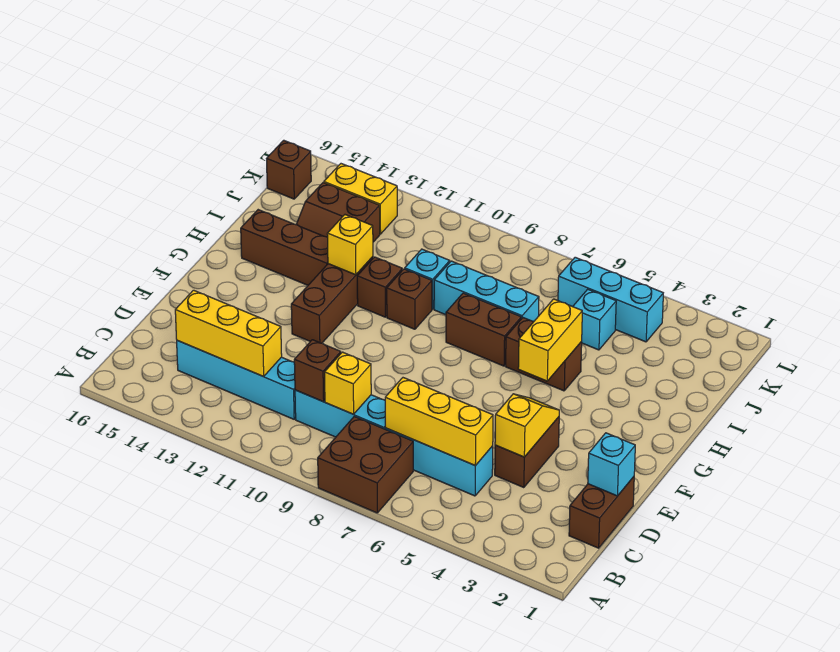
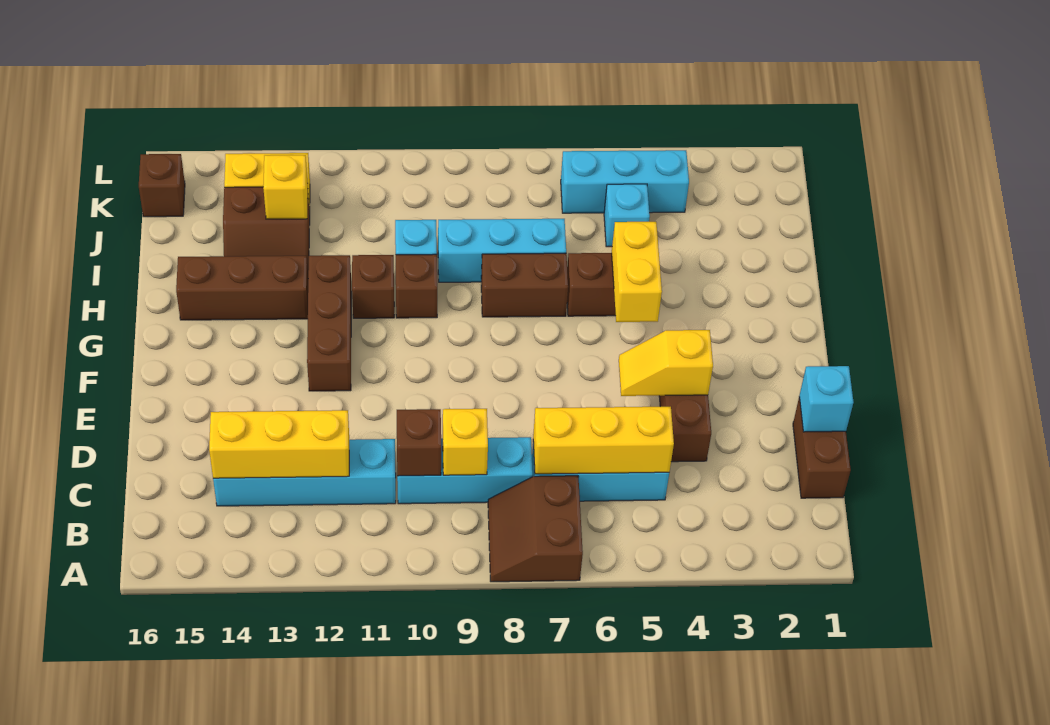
brown brick A7:B8 level 1 -> brown slope A7:B8 level 1 top 7
yellow slope D4:E4 level 2 top D -> yellow slope E4:E5 level 2 top 4
yellow brick H12 level 2 -> yellow brick J13 level 2

